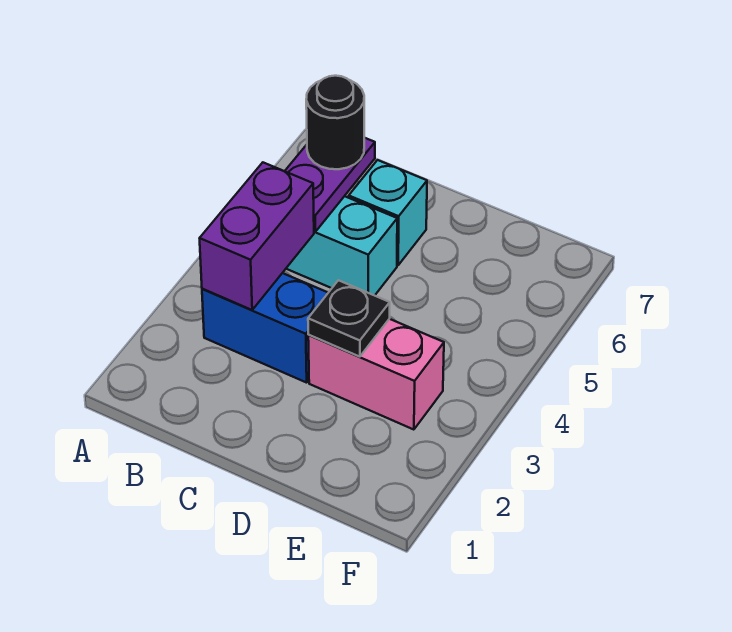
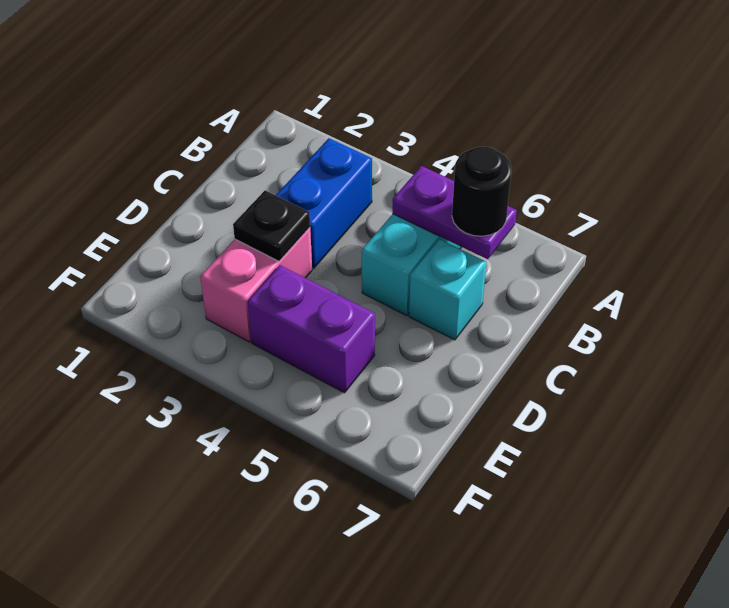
purple brick B3:B4 level 2 -> purple brick E4:E5 level 1

